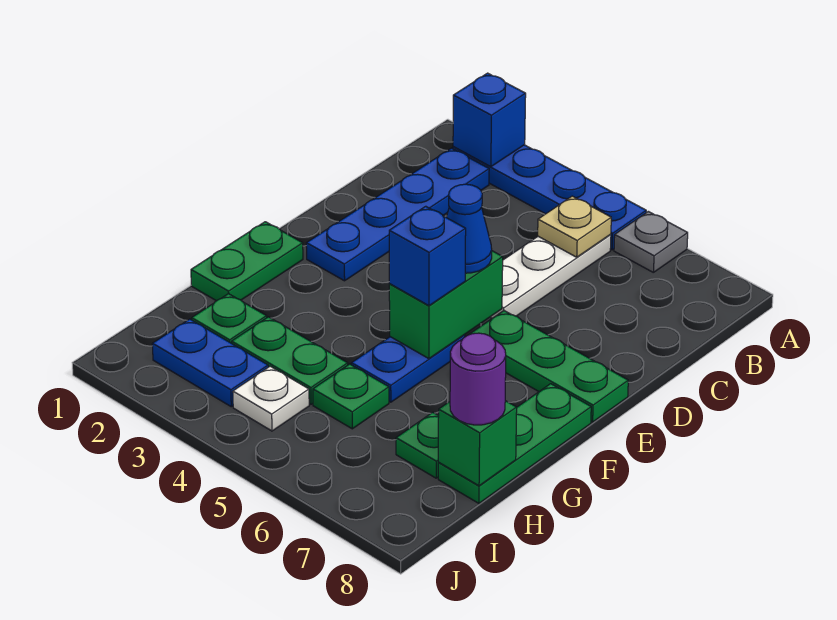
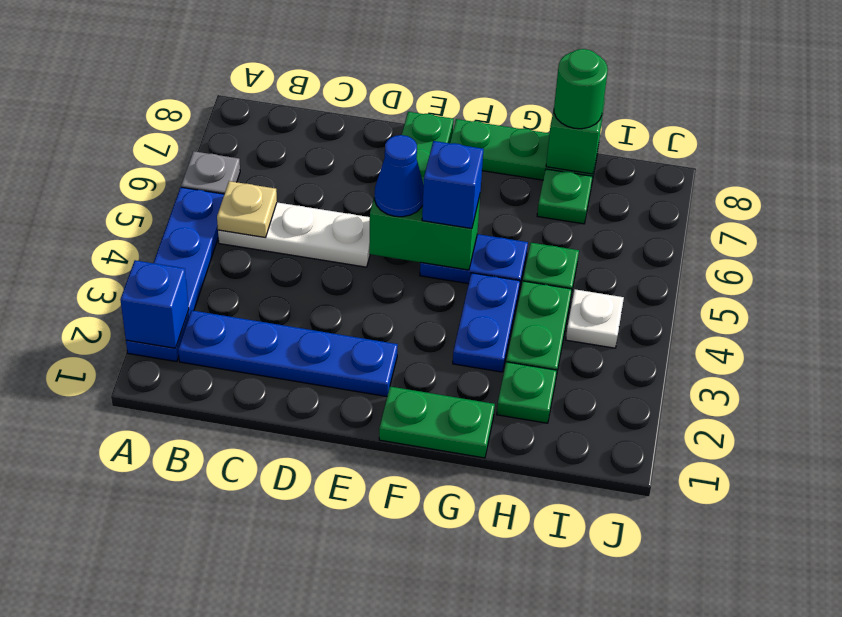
purple round brick H8 level 3 -> green round brick H8 level 3
blue plate I2:I3 level 1 -> blue plate G3:G4 level 1

